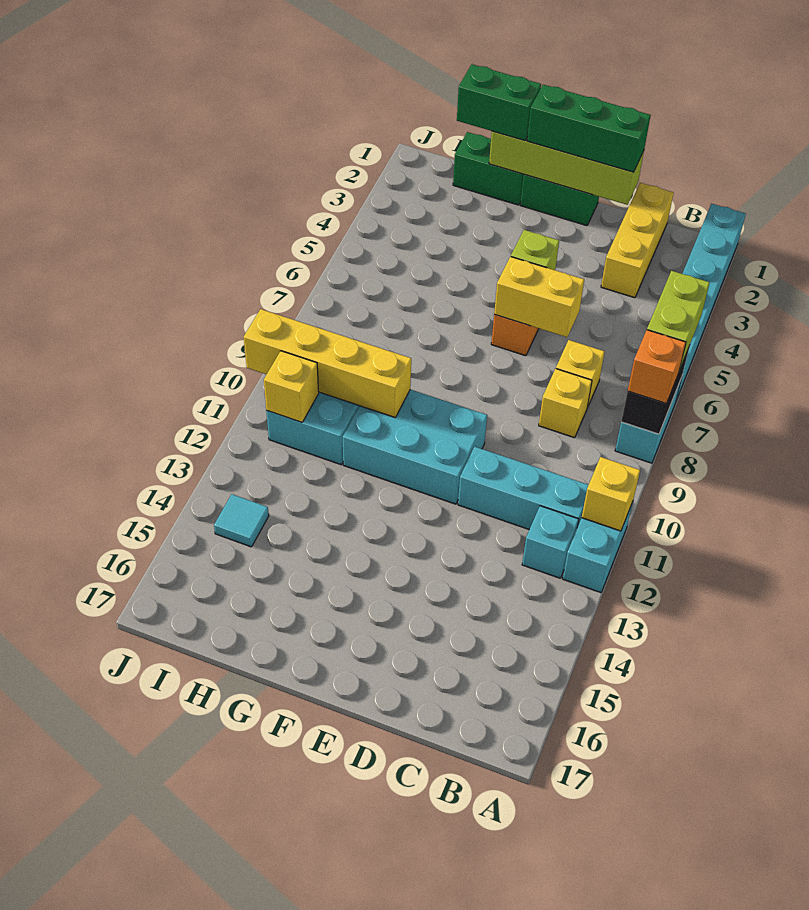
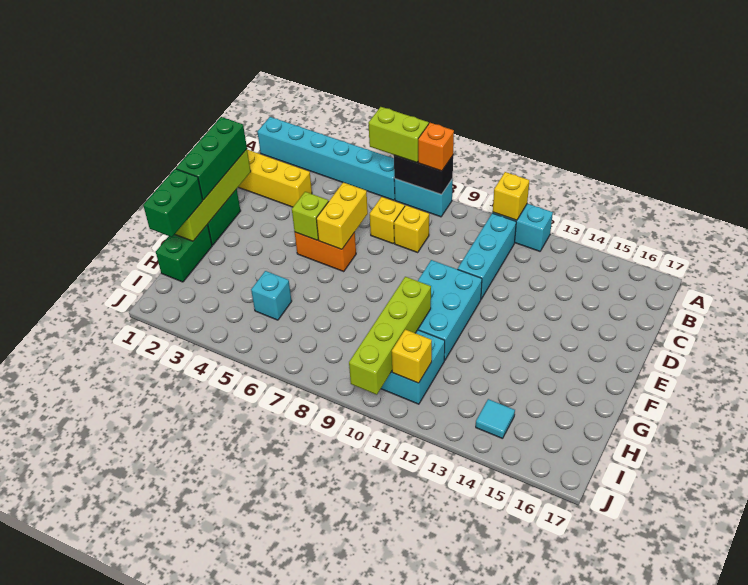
cyan brick B12 level 1 -> cyan brick H5 level 1
yellow brick G10:J10 level 2 -> lime brick G10:J10 level 2

